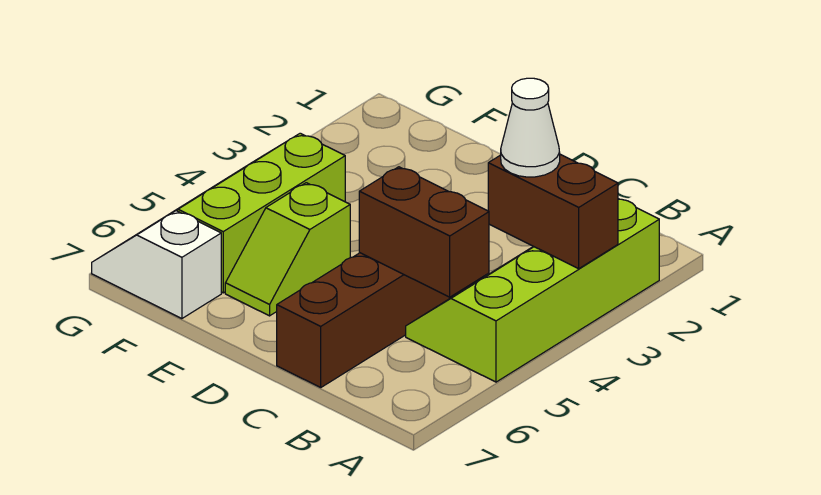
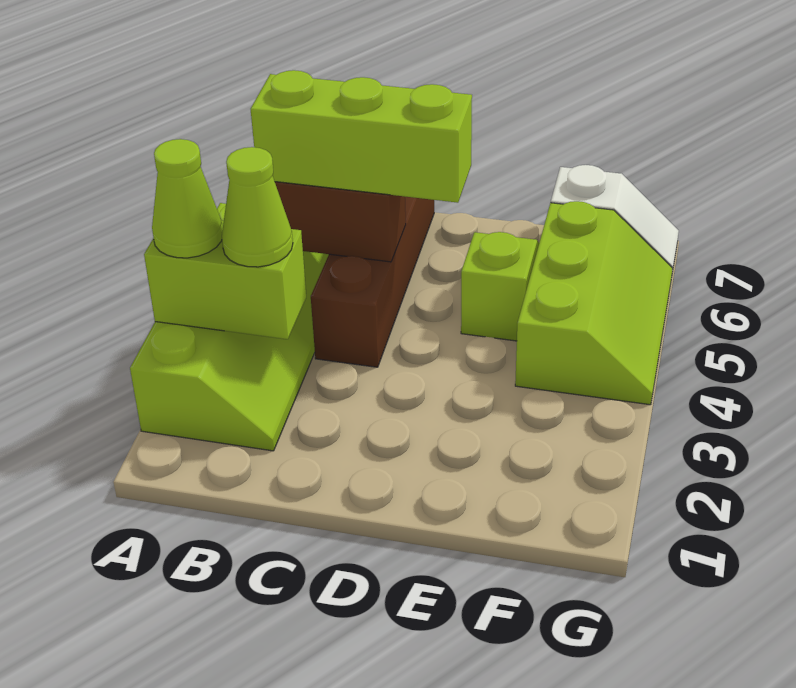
brown brick A3:B3 level 2 -> lime brick A3:B3 level 2
none -> lime cone A3 level 3
white cone B3 level 3 -> lime cone B3 level 3
none -> lime brick B5:D5 level 3

